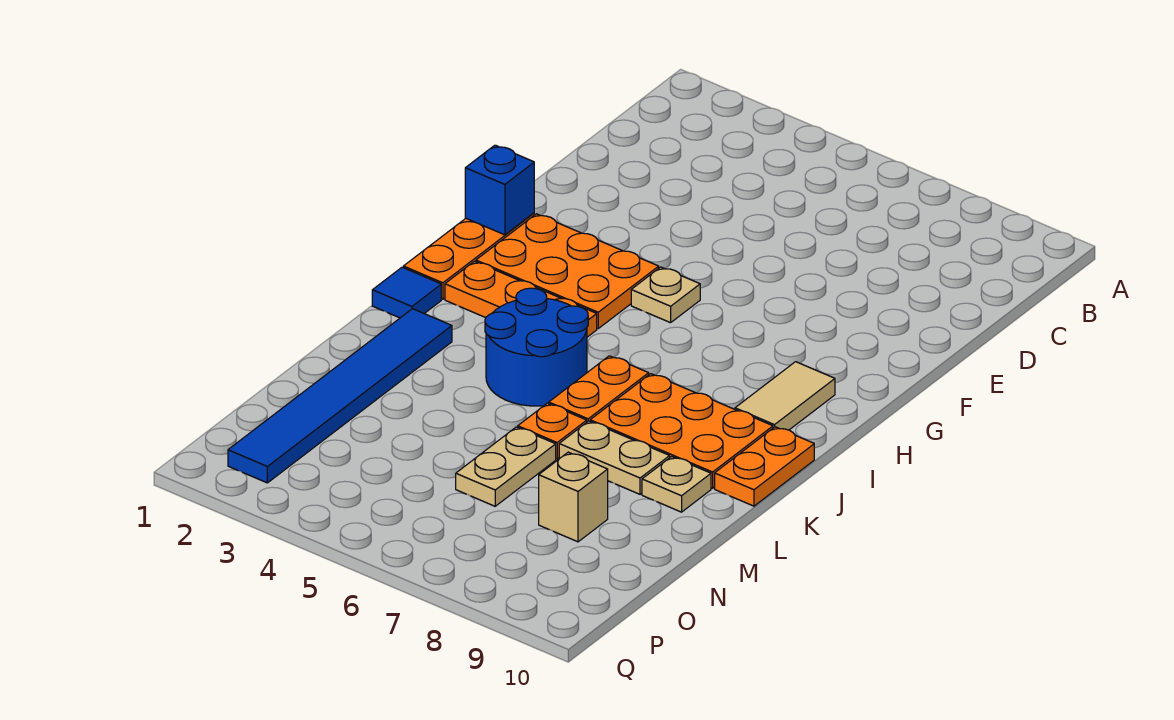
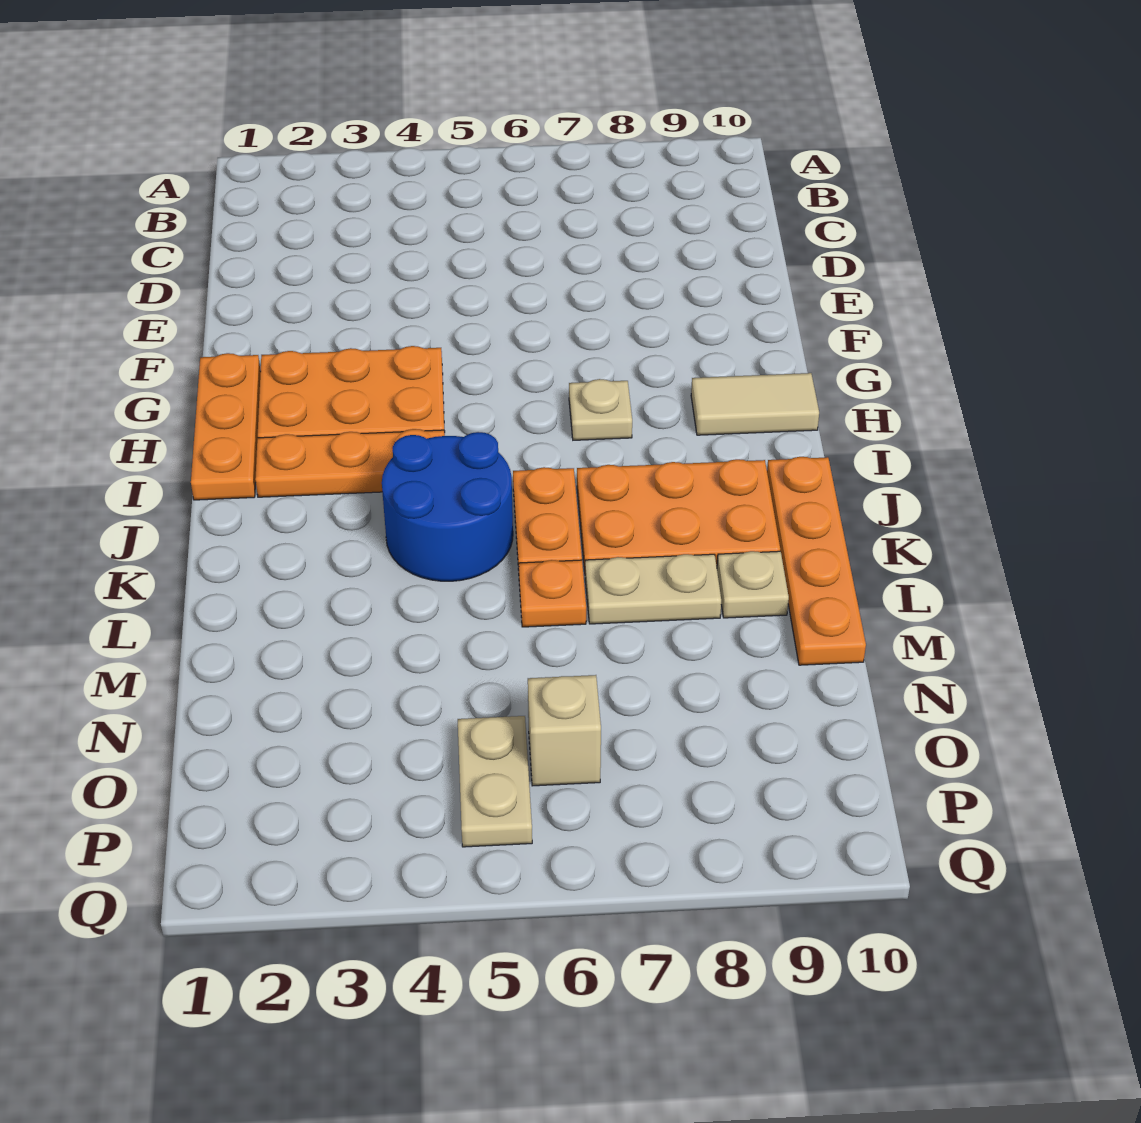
blue brick G1 level 2 -> none
tan plate G5 level 1 -> tan plate H7 level 1
tan tile H9:I9 level 1 -> tan tile H9:H10 level 1
blue tile J1 level 1 -> none
orange plate J10:K10 level 1 -> orange plate J10:M10 level 1
blue tile K2:P2 level 1 -> none
tan plate M6:N6 level 1 -> tan plate O5:P5 level 1
tan brick N8 level 1 -> tan brick O6 level 1

